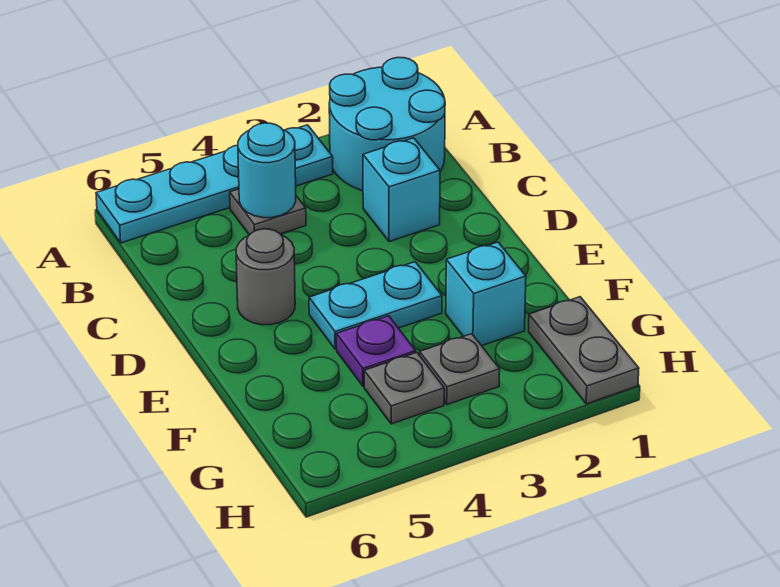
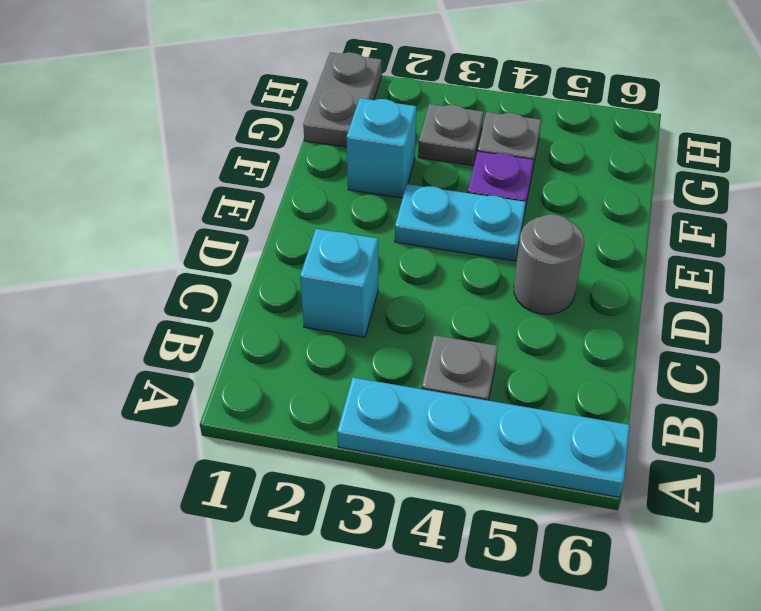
cyan round brick A1:B2 level 1 -> none
cyan round brick B4 level 2 -> none

